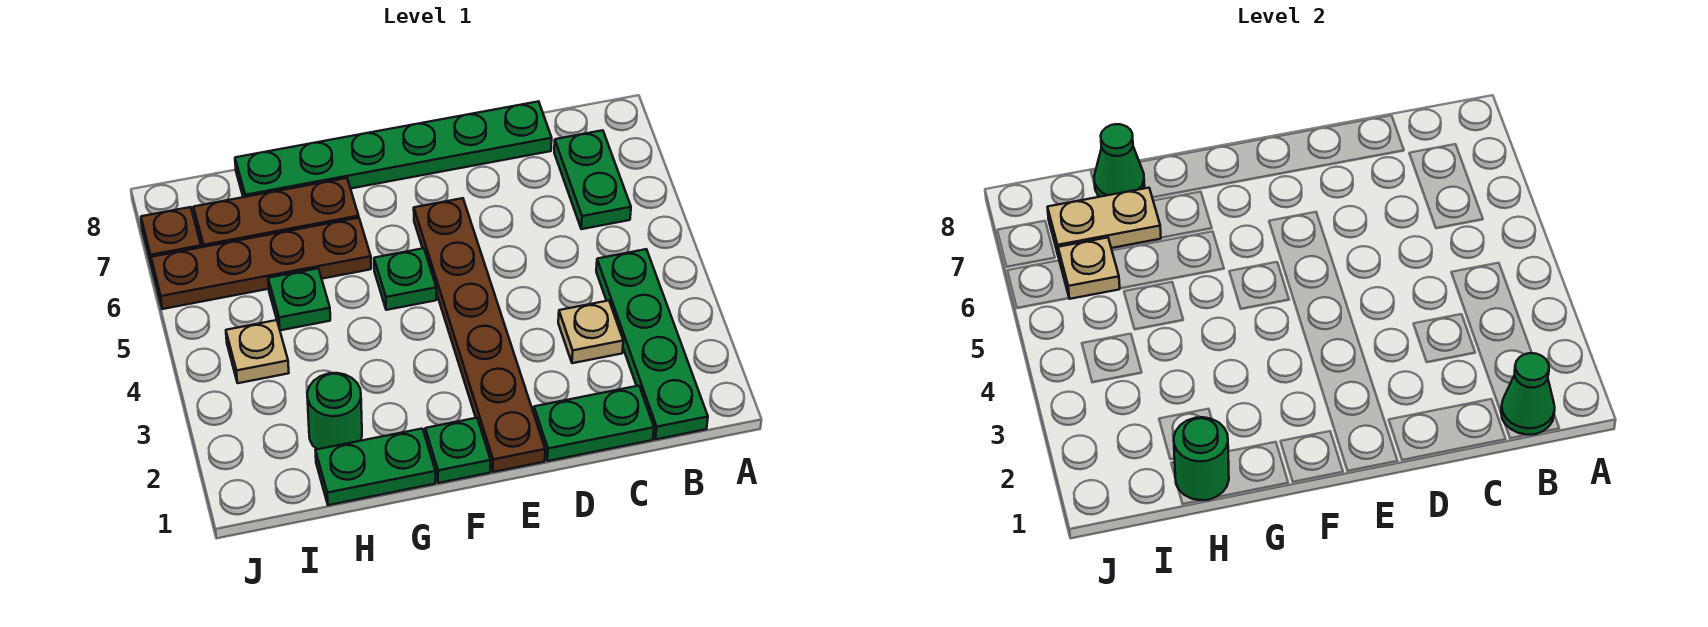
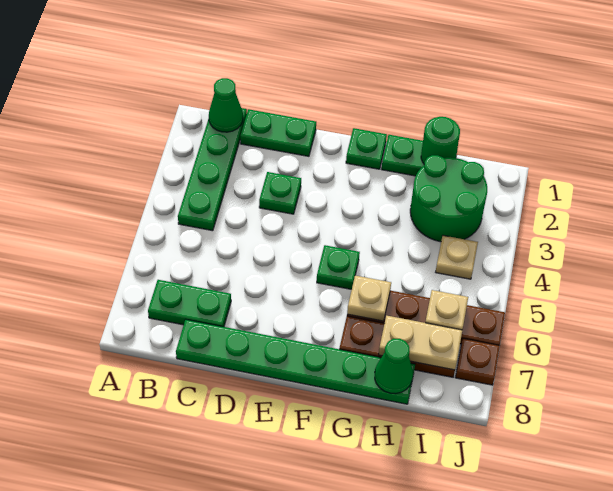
green plate B6:B7 level 1 -> green plate B7:C7 level 1
tan plate C3 level 1 -> tan plate G6 level 2
brown plate E1:E6 level 1 -> none
green round brick H2 level 1 -> green round brick H2:I3 level 1
green plate H5 level 1 -> green plate D3 level 1

